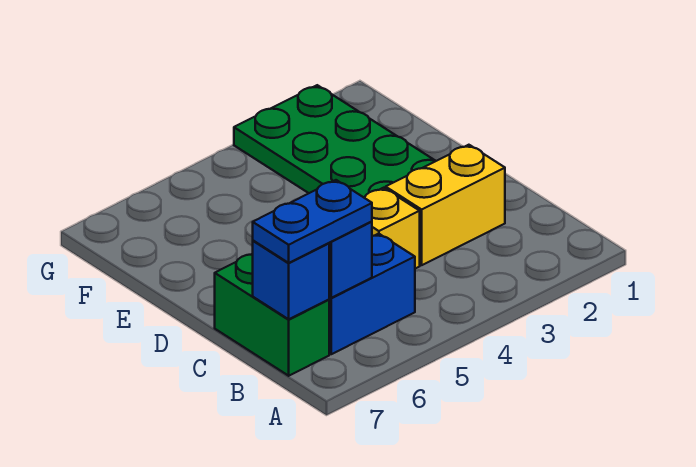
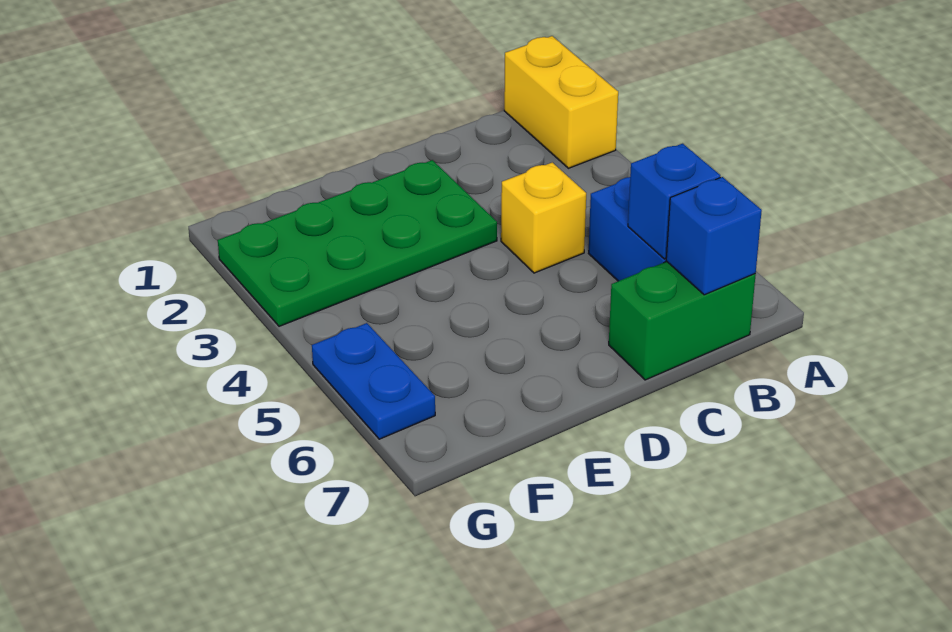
blue plate B6:B7 level 3 -> blue plate G5:G6 level 1
yellow brick C2:C3 level 1 -> yellow brick A1:A2 level 1

